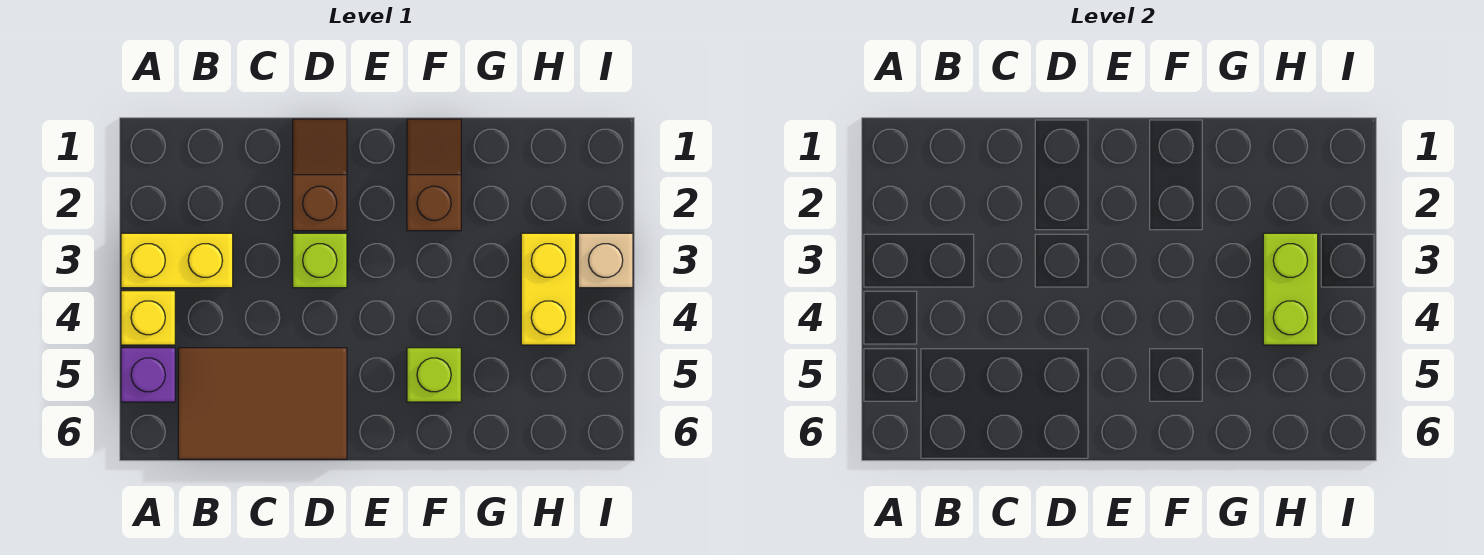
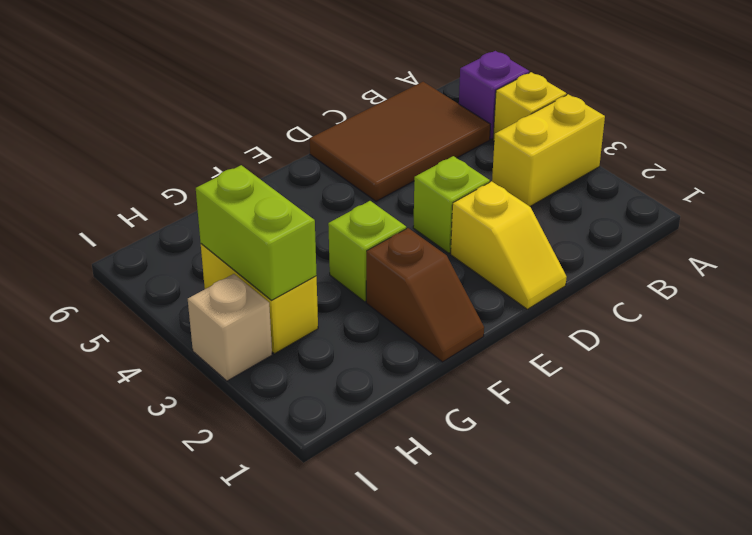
brown slope D1:D2 level 1 top 2 -> yellow slope D1:D2 level 1 top 2
lime brick F5 level 1 -> lime brick F3 level 1

